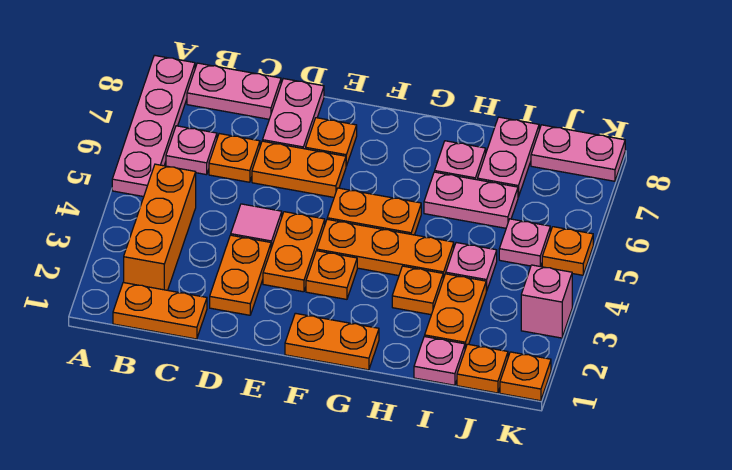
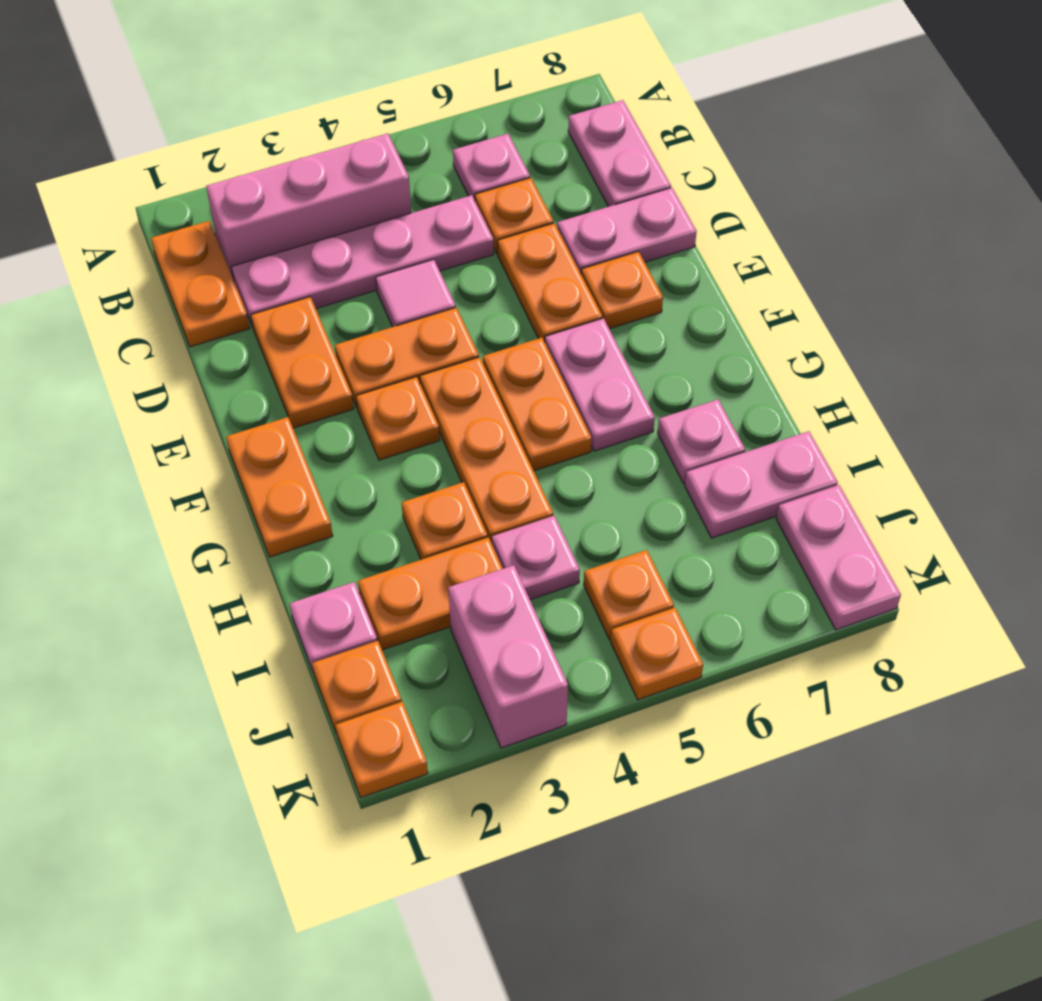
pink plate A5:A8 level 1 -> pink plate C2:C5 level 1
orange brick B2:B4 level 1 -> pink brick B2:B4 level 1
orange plate D2:D3 level 1 -> orange plate D2:E2 level 1
pink plate H6:I6 level 1 -> pink plate F6:G6 level 1
pink plate J5 level 1 -> orange plate J5 level 1
pink brick K3 level 1 -> pink brick J3:K3 level 1

